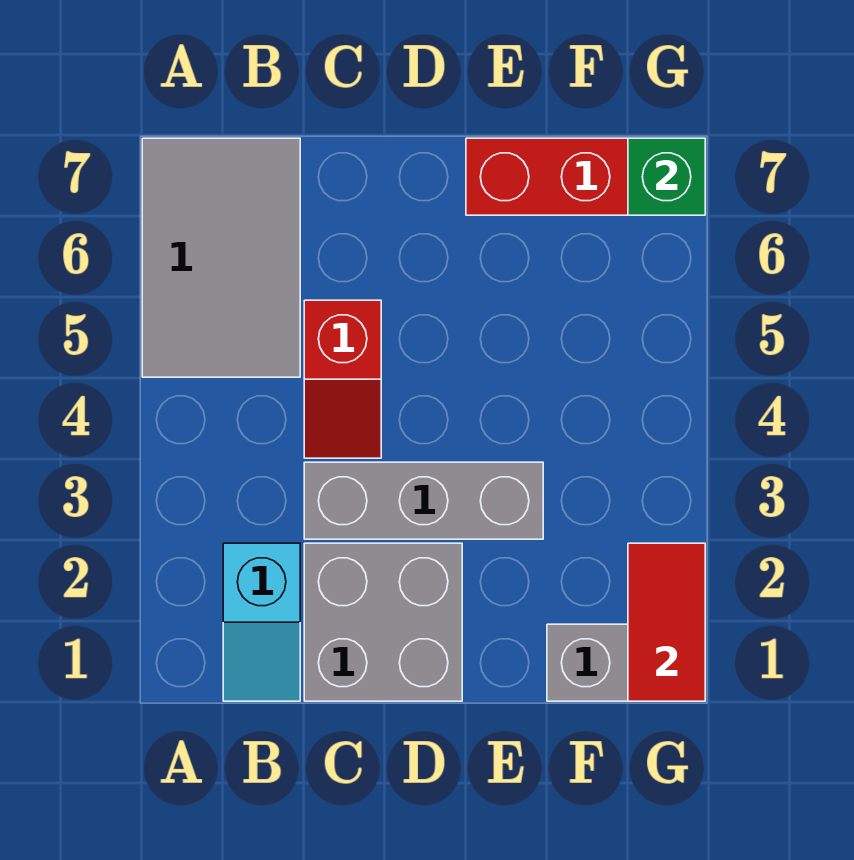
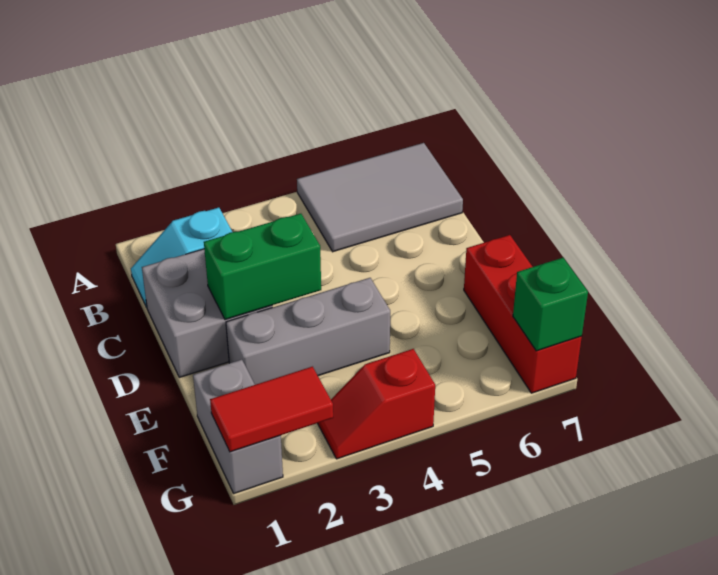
grey brick C3:E3 level 1 -> grey brick E2:E4 level 1
red slope C4:C5 level 1 top 5 -> red slope G3:G4 level 1 top 4
none -> green brick D2:D3 level 2

